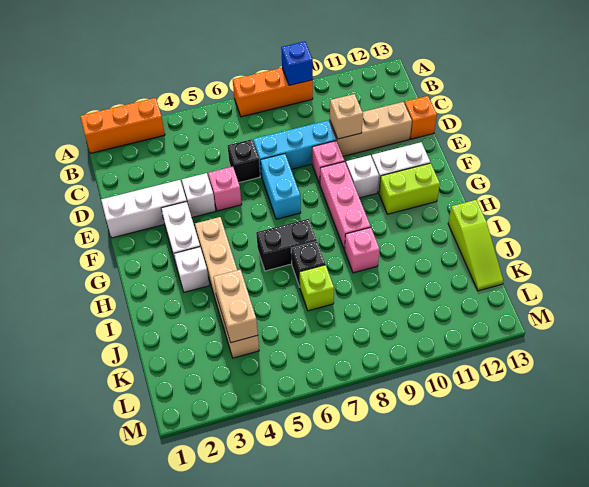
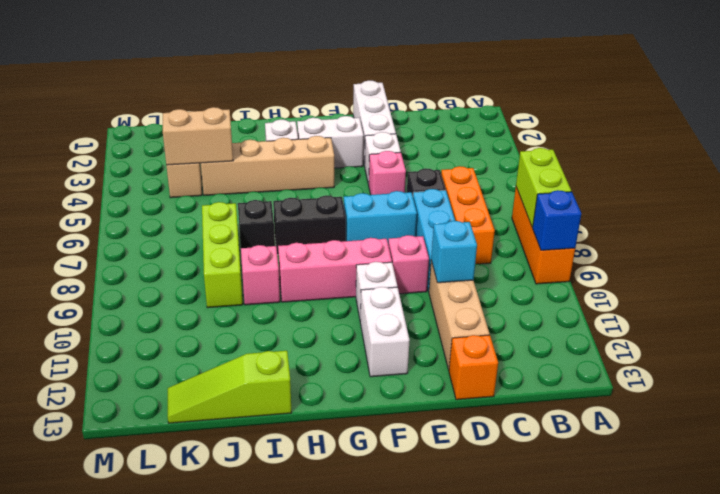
orange brick A1:A3 level 1 -> orange brick C6:C8 level 1
tan brick D10 level 2 -> cyan brick D10 level 2
lime brick G11:G12 level 1 -> lime brick A7:A8 level 2
black brick H6:H7 level 1 -> black brick G7:H7 level 1
lime brick J7 level 1 -> lime brick J7:J9 level 1

